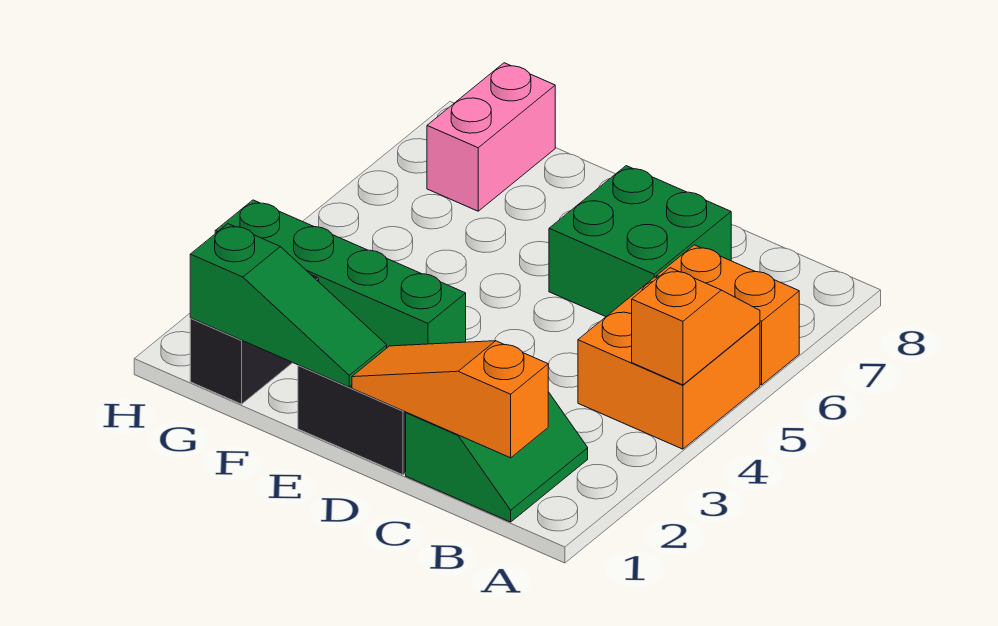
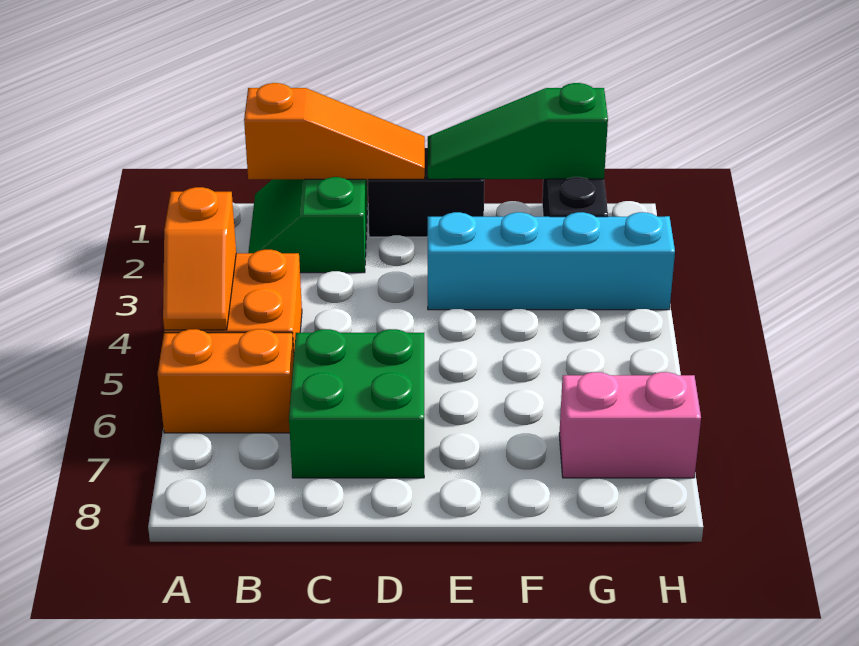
green brick E3:H3 level 1 -> cyan brick E3:H3 level 1
pink brick G7:G8 level 1 -> pink brick G7:H7 level 1

